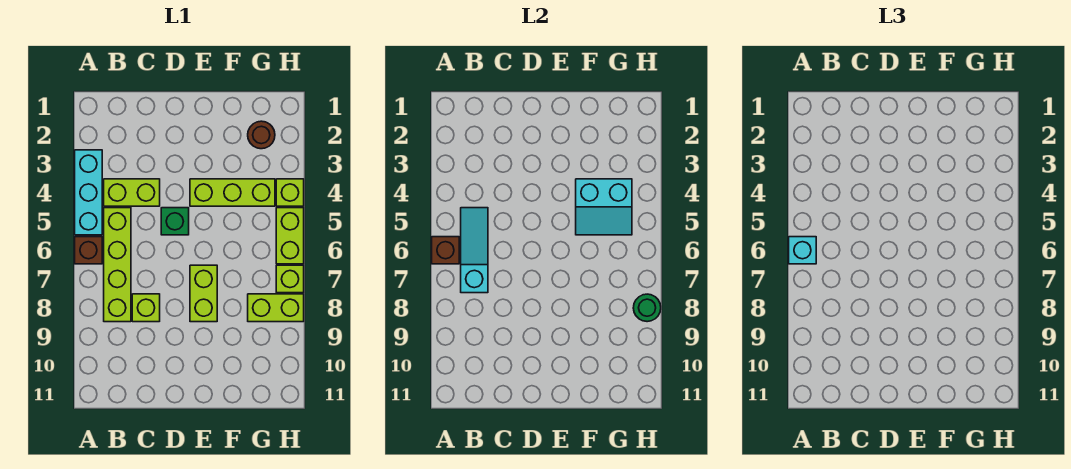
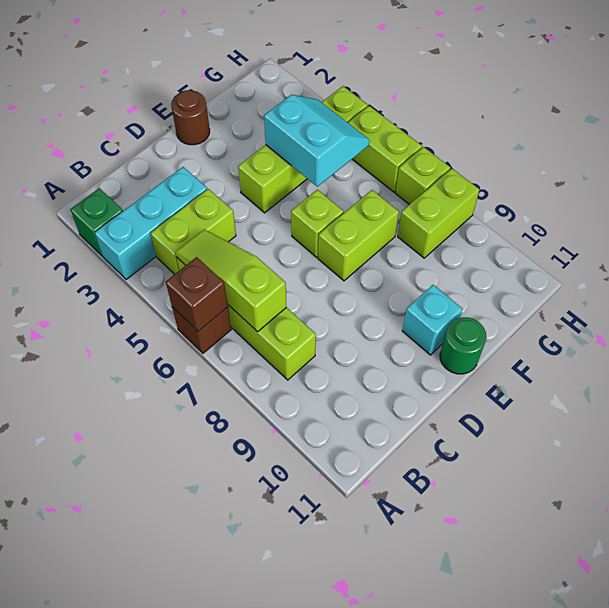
cyan brick A3:A5 level 1 -> cyan brick A3:C3 level 1
cyan brick A6 level 3 -> cyan brick E10 level 1
cyan slope B5:B7 level 2 top 7 -> lime slope B5:B7 level 2 top 7
lime brick C8 level 1 -> lime brick E6 level 1
green brick D5 level 1 -> green brick A2 level 1
lime brick E7:E8 level 1 -> lime brick E7:F7 level 1
cyan slope F4:G5 level 2 top 4 -> cyan slope F4:G5 level 2 top F
brown round brick G2 level 1 -> brown round brick E1 level 1
green round brick H8 level 2 -> green round brick E11 level 1

